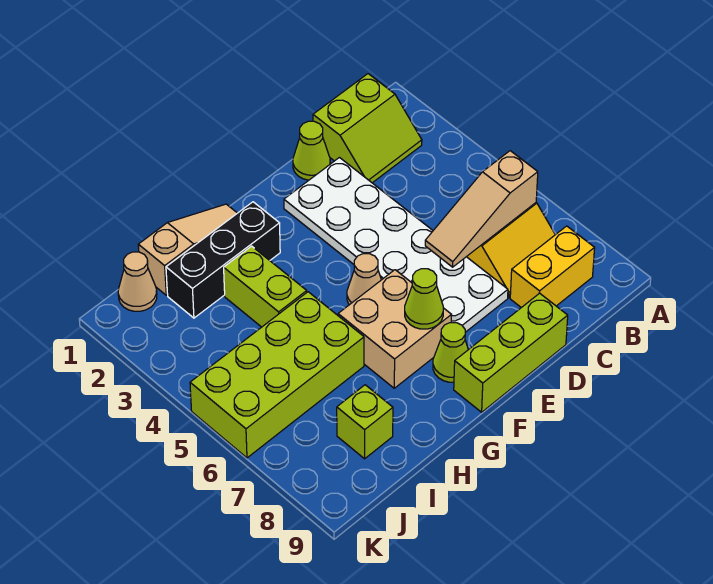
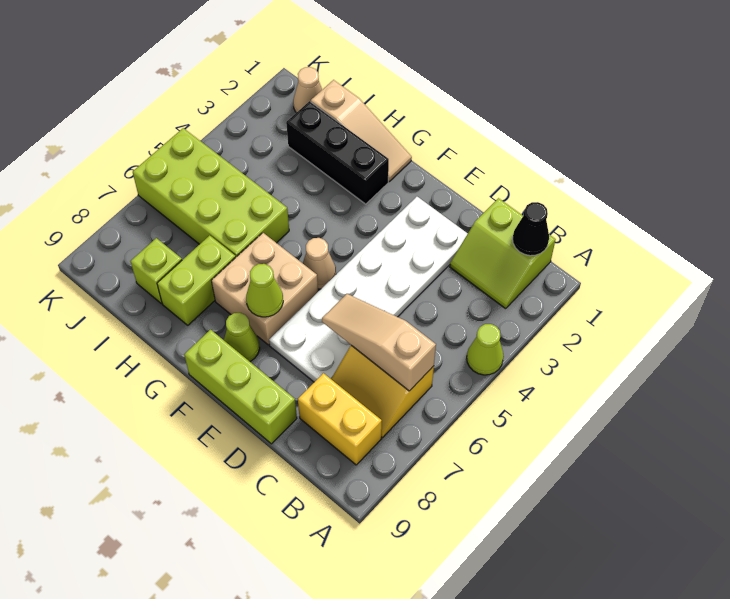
none -> black cone B1 level 2
lime cone D1 level 1 -> lime cone A4 level 1
lime brick H3:H4 level 1 -> lime brick H7:H8 level 1

